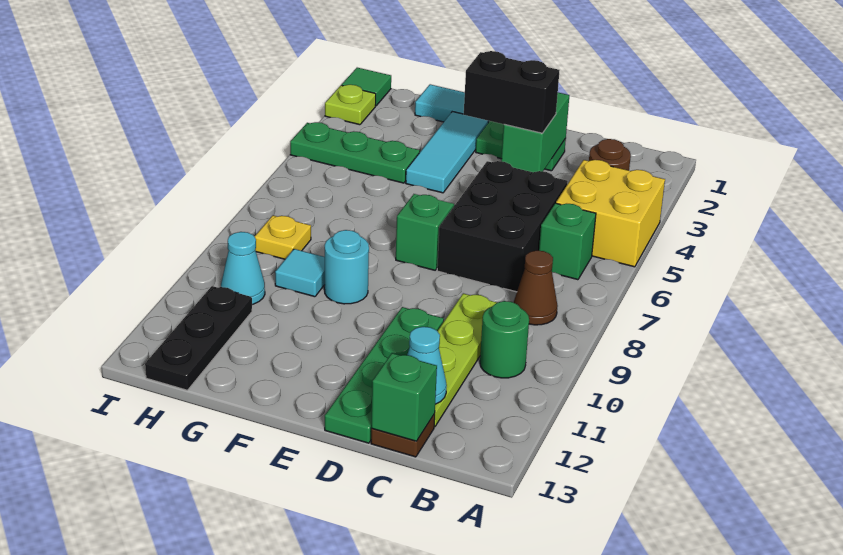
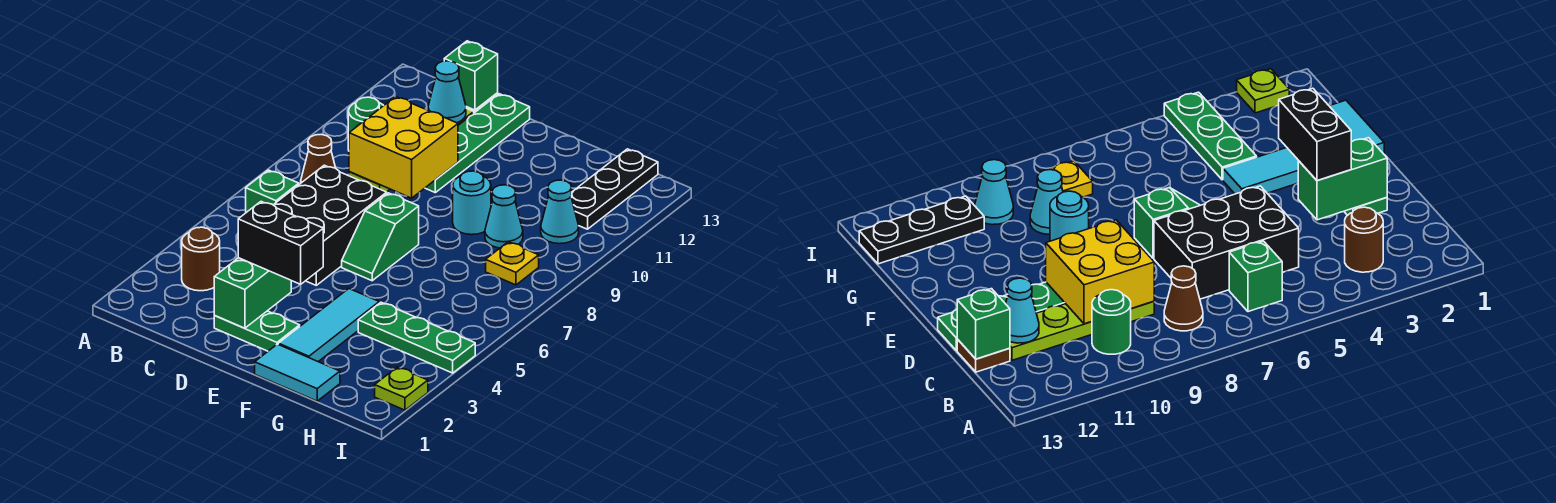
yellow brick A4:B5 level 1 -> yellow brick C9:D10 level 2
cyan tile G9 level 1 -> cyan cone G9 level 1
green tile I1 level 1 -> none

